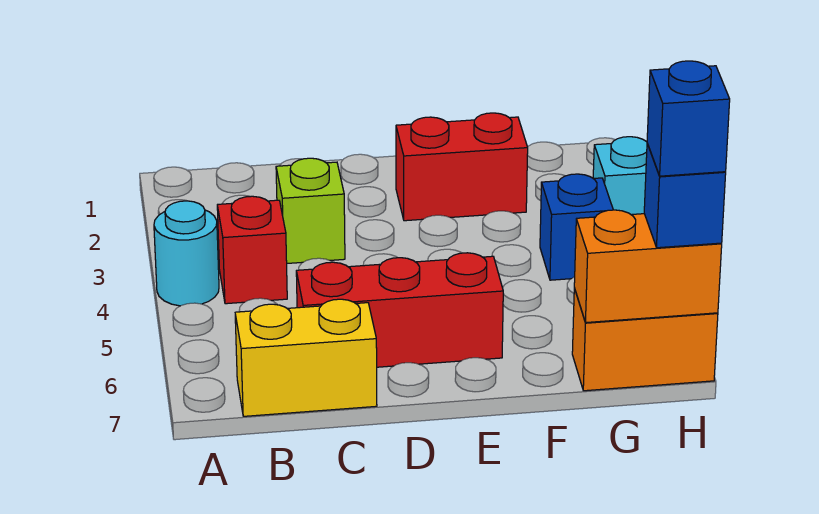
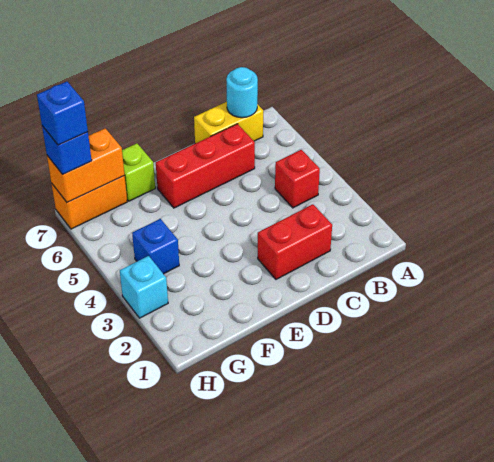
cyan round brick A4 level 1 -> cyan round brick B7 level 2
lime brick C3 level 1 -> lime brick F7 level 1
red brick E2:F2 level 1 -> red brick C2:D2 level 1

